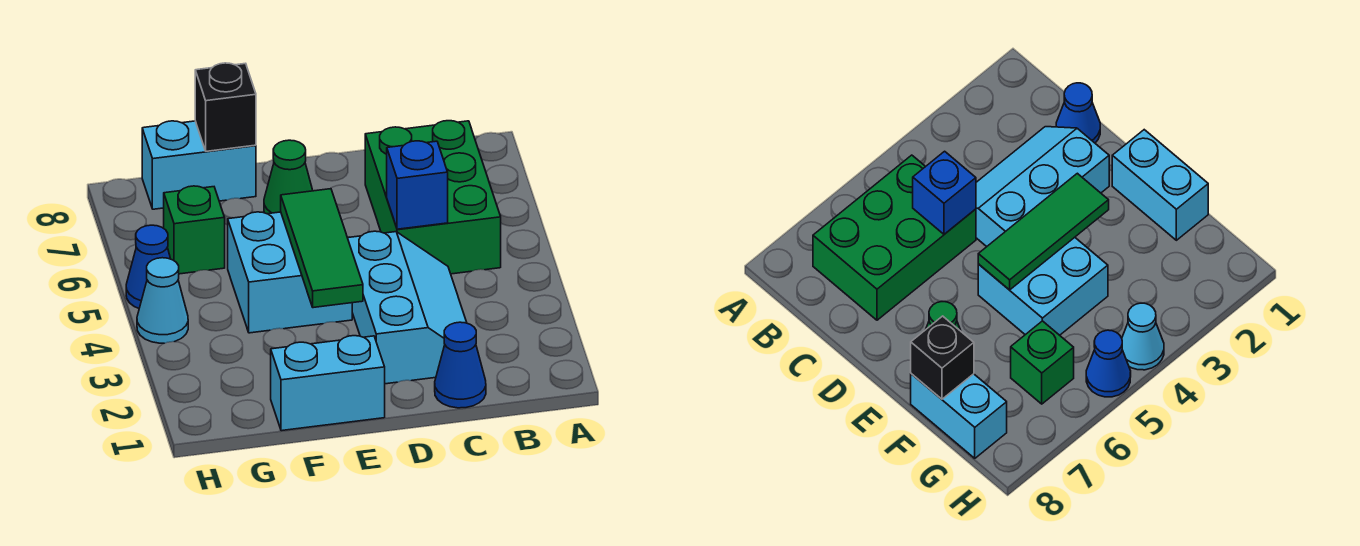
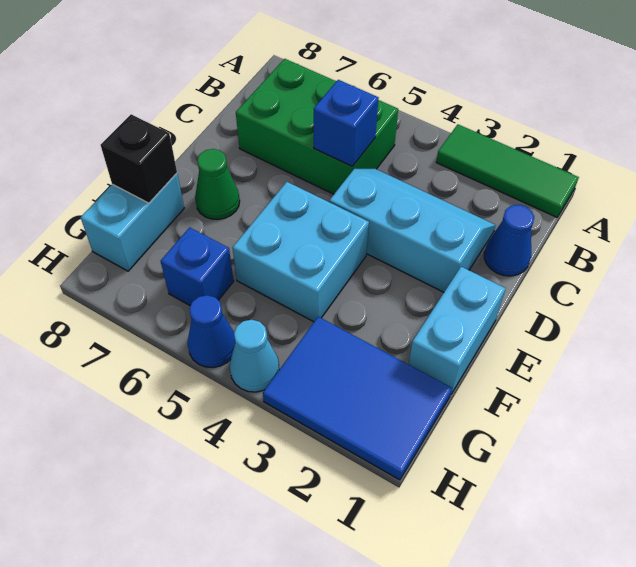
green tile E3:E5 level 2 -> green tile A1:A3 level 1
none -> blue tile G1:H3 level 1
green brick G6 level 1 -> blue brick G6 level 1

